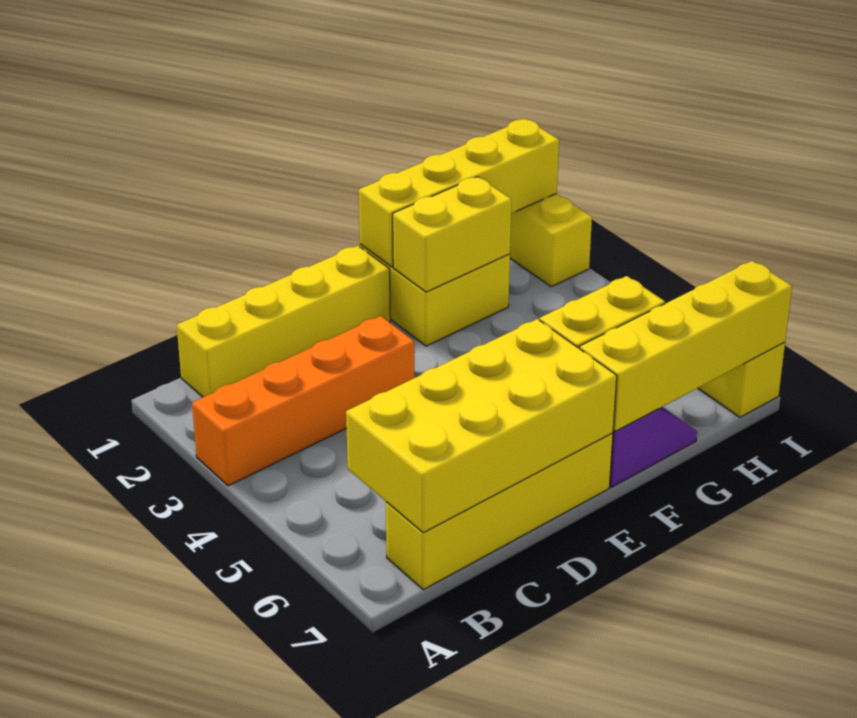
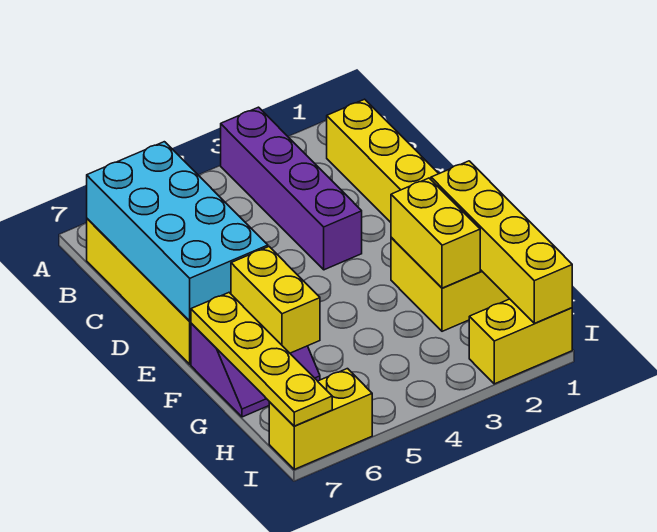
orange brick A3:D3 level 1 -> purple brick A3:D3 level 1
yellow brick B6:E7 level 2 -> cyan brick B6:E7 level 2
yellow brick F7:I7 level 2 -> yellow plate F7:I7 level 2

